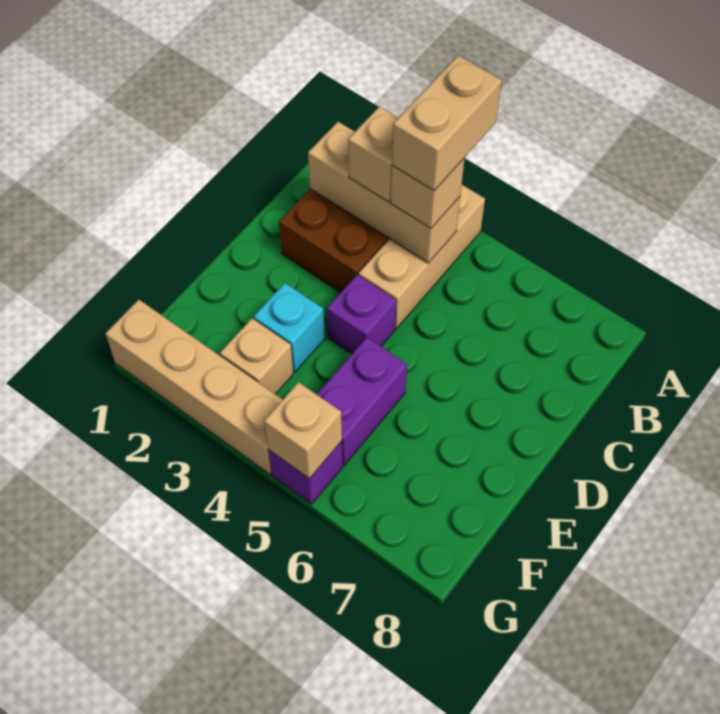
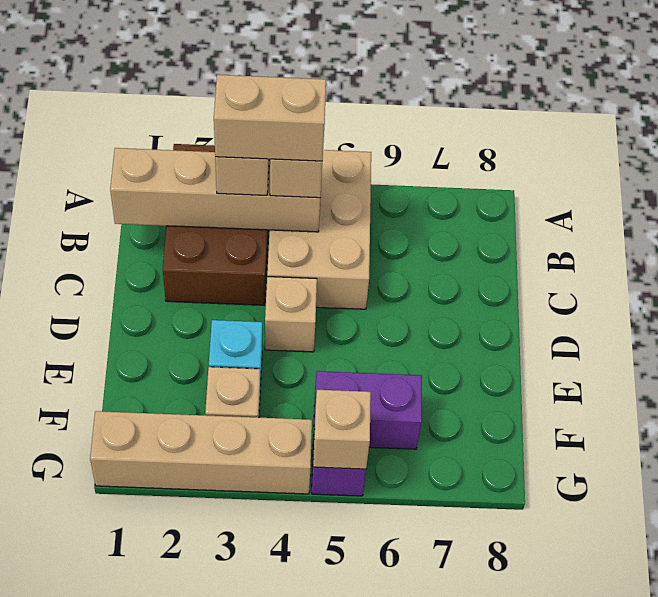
tan brick A4:C4 level 1 -> tan brick A4:C5 level 1
tan brick A4:B4 level 4 -> tan brick B3:B4 level 4
tan brick B2:B4 level 2 -> tan brick B1:B4 level 2
purple brick D4 level 1 -> tan brick D4 level 1
purple brick E5:F5 level 1 -> purple brick F5:F6 level 1

